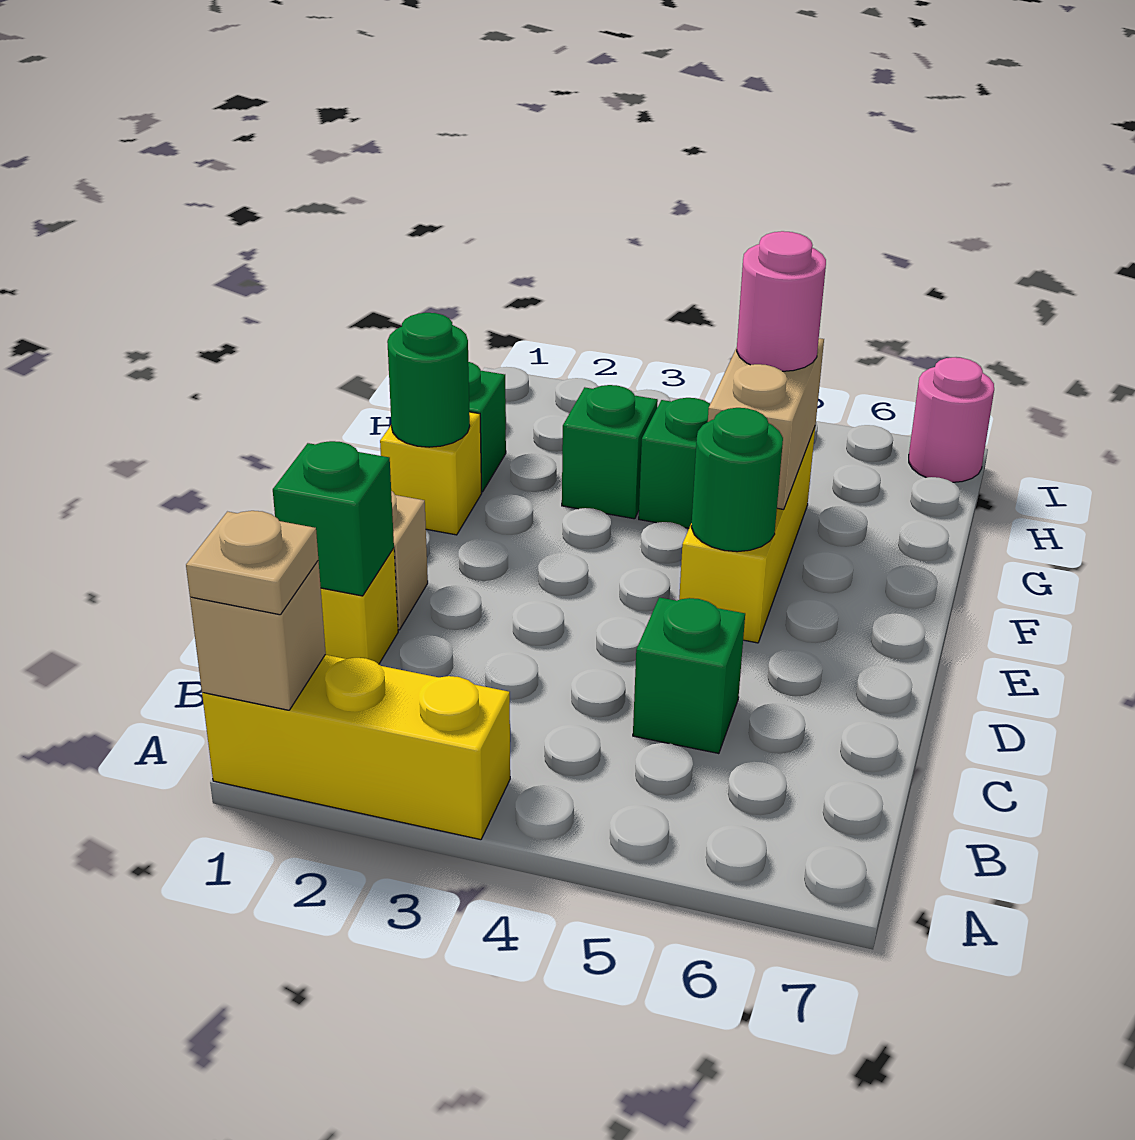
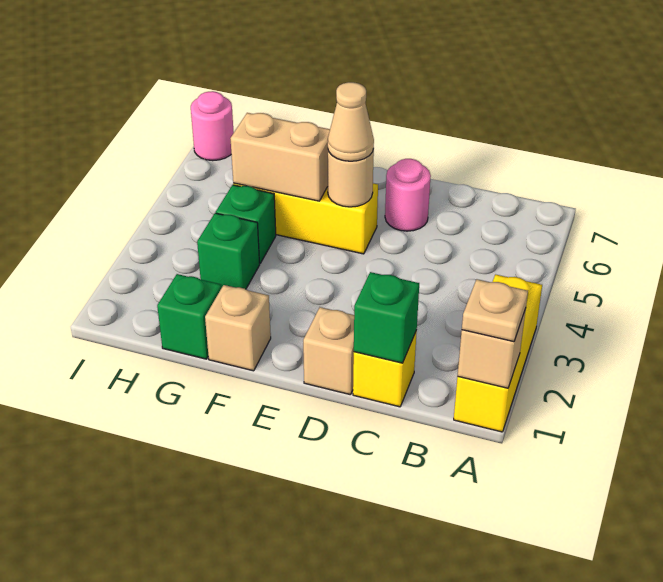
green brick C5 level 1 -> none
green round brick E5 level 2 -> tan round brick E5 level 2
none -> tan cone E5 level 3
yellow brick F1 level 1 -> tan brick F1 level 1
green round brick F1 level 2 -> none
pink round brick G5 level 3 -> pink round brick D6 level 1

